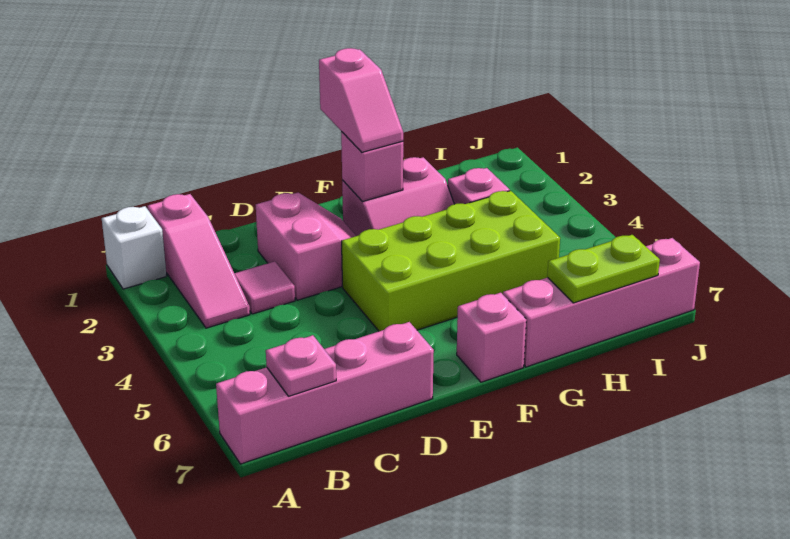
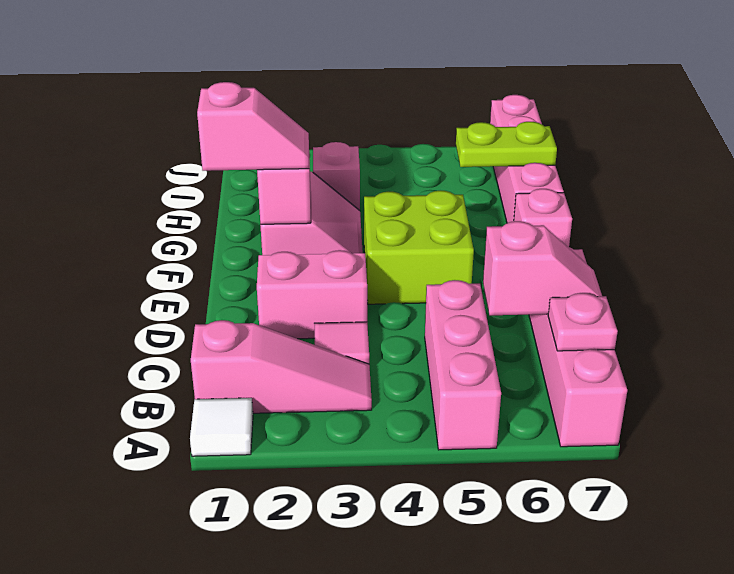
white brick A1 level 1 -> white tile A1 level 1
none -> pink brick A5:C5 level 1
none -> pink slope C6:C7 level 2 top 6
lime brick E4:H5 level 1 -> lime brick E4:F5 level 1
lime plate H7:I7 level 2 -> lime plate H6:H7 level 2

